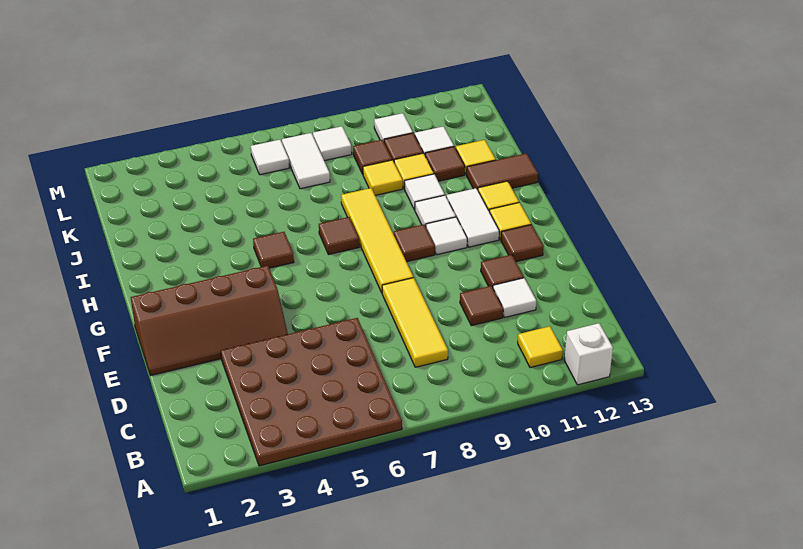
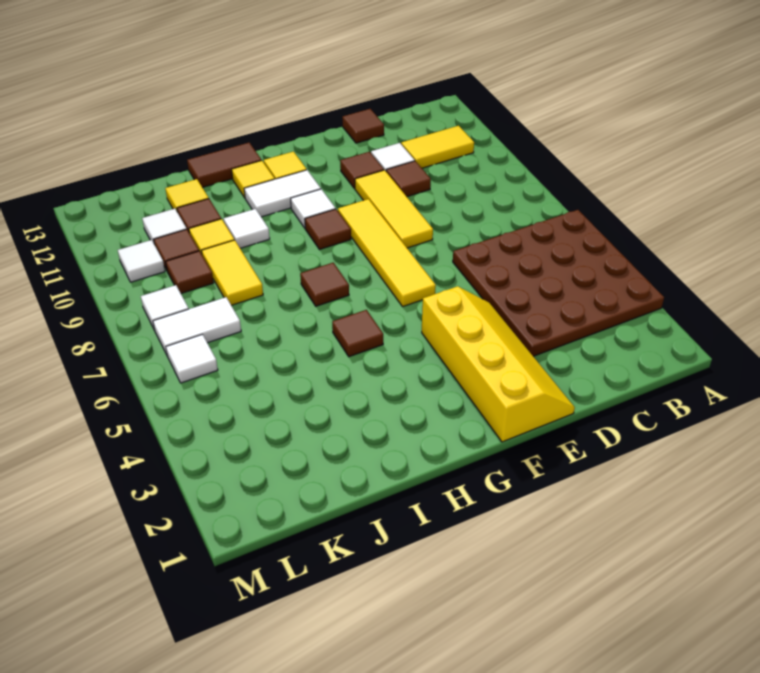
white brick A12 level 1 -> none
yellow tile B11 level 1 -> yellow tile B11:C11 level 1
yellow tile C8:E8 level 1 -> yellow tile E8:E10 level 1
brown slope E1:F4 level 1 top F -> yellow slope E1:F4 level 1 top F
yellow tile F8:I8 level 1 -> yellow tile F6:F9 level 1
brown tile F12 level 1 -> brown tile D13 level 1
white tile H10 level 1 -> none
brown tile I12:I13 level 1 -> brown tile H13:I13 level 1
yellow tile J9 level 1 -> yellow tile J8:J9 level 1

